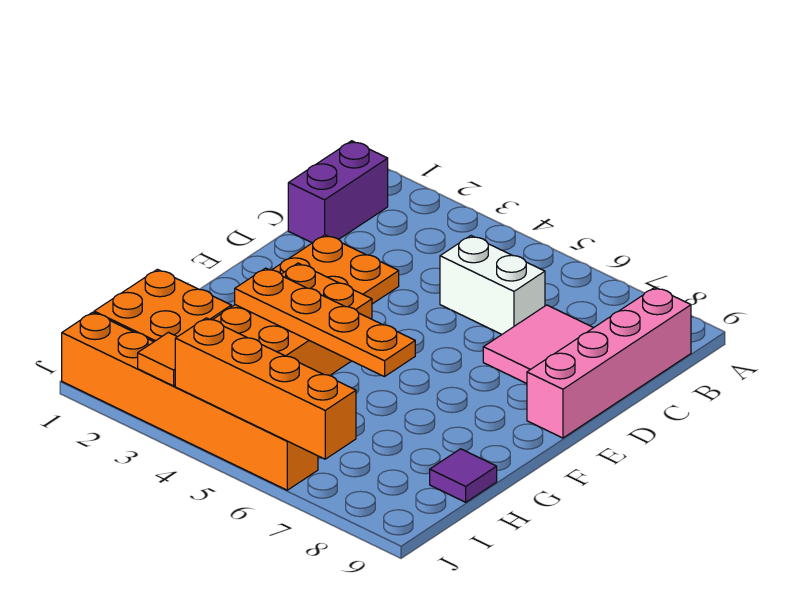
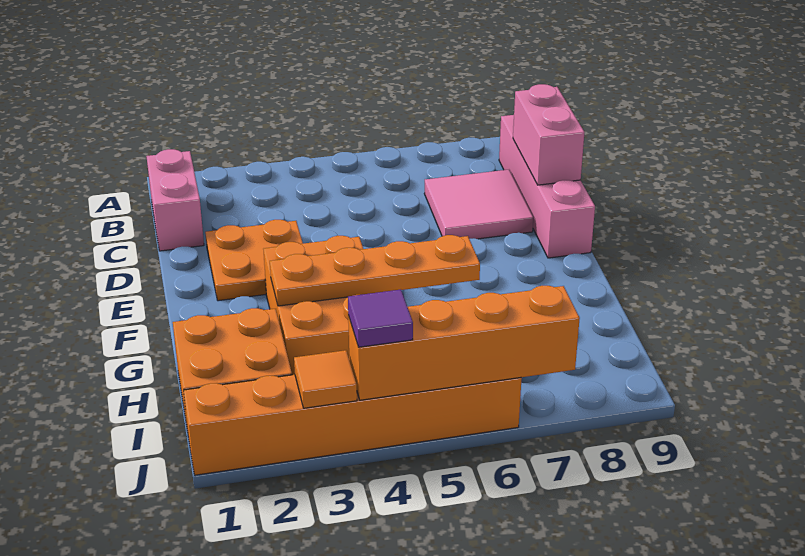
purple brick B1:C1 level 1 -> pink brick B1:C1 level 1
white brick C5:C6 level 1 -> none
none -> pink brick C9:D9 level 2
purple tile H9 level 1 -> purple tile J4 level 3

